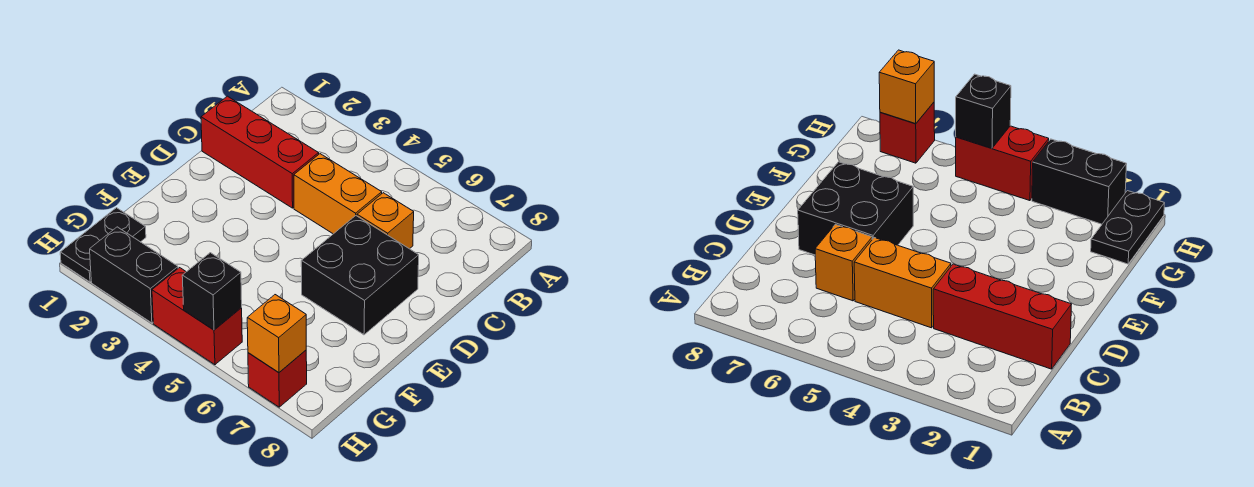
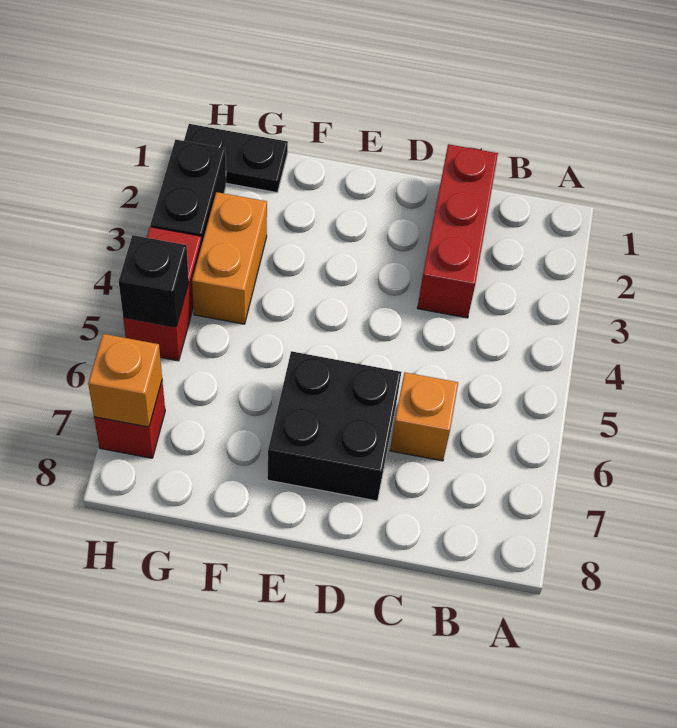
orange brick C4:C5 level 1 -> orange brick G3:G4 level 1

